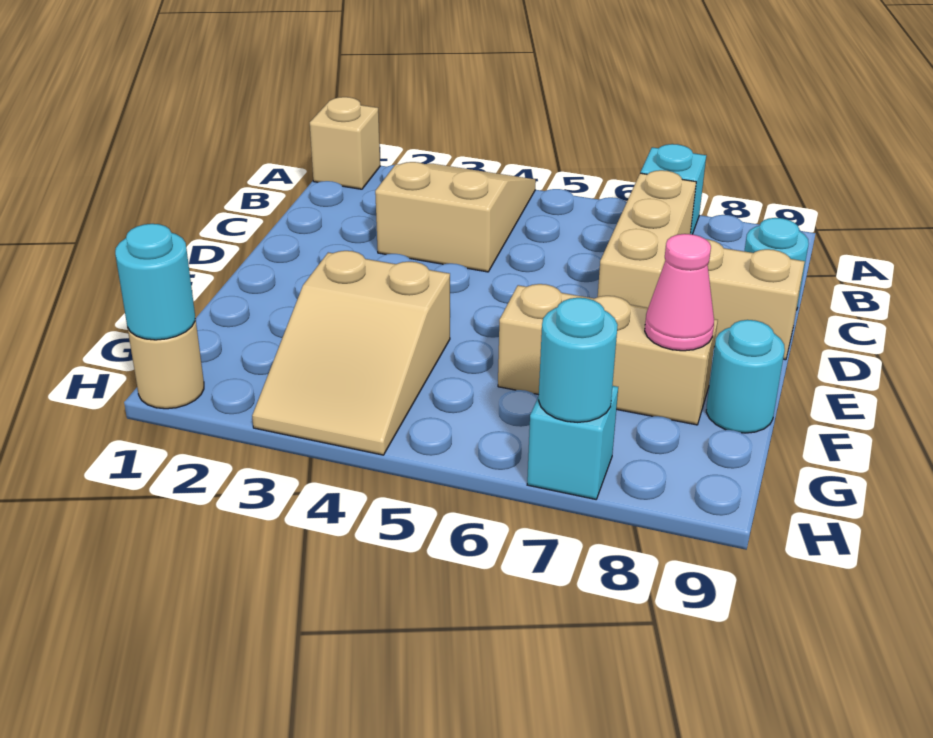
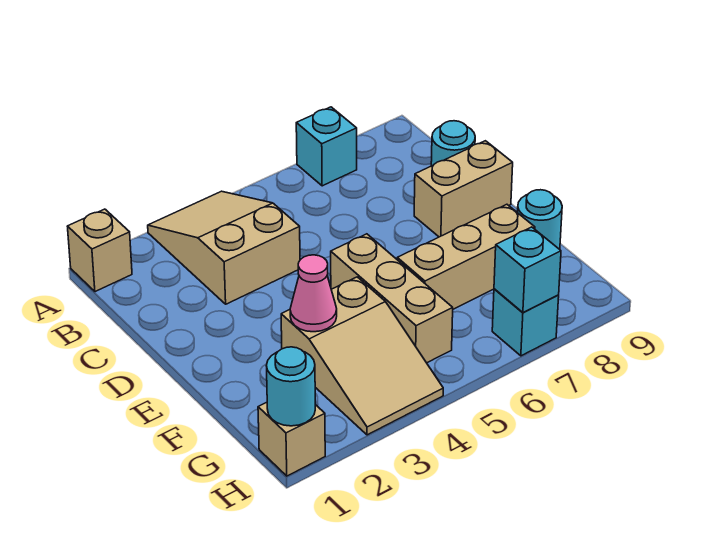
tan brick B7:D7 level 1 -> tan brick E5:G5 level 1
pink cone F8 level 2 -> pink cone F3 level 2
tan round brick H1 level 1 -> tan brick H1 level 1
cyan round brick H7 level 2 -> cyan brick H7 level 2

